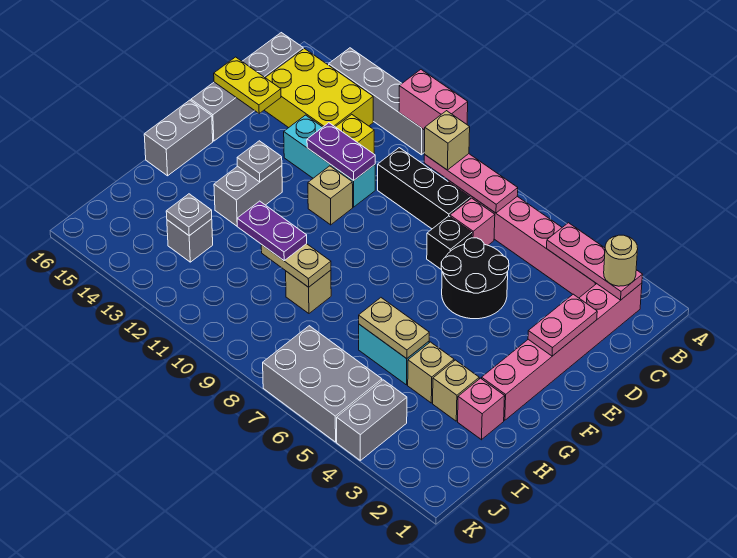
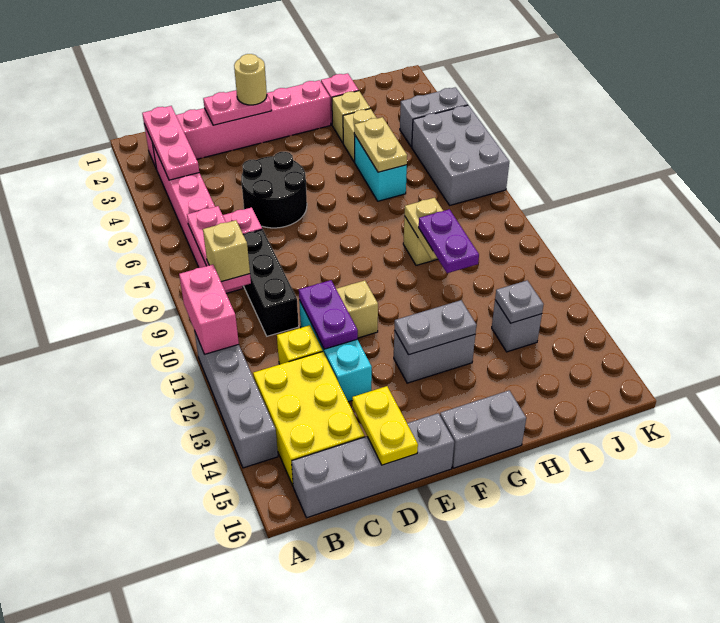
tan round brick B2 level 3 -> tan round brick E2 level 3
black brick D7 level 1 -> none
grey plate F13 level 2 -> grey plate F13:G13 level 2

